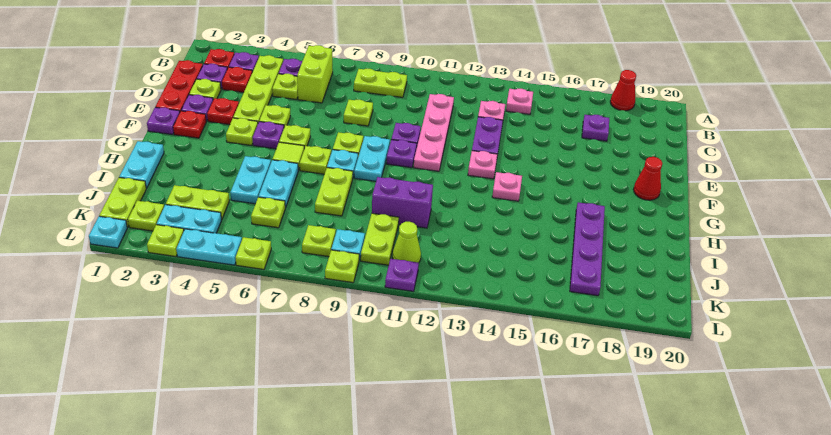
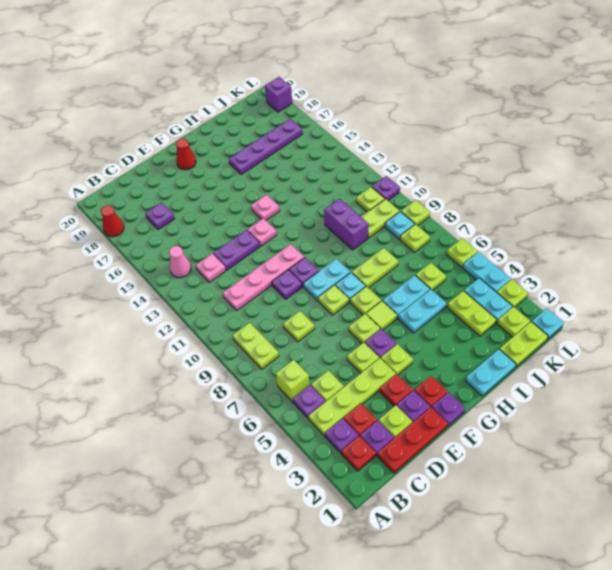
lime brick B6:C6 level 1 -> lime brick B6 level 1
pink plate B14 level 1 -> pink cone B14 level 1
lime cone K11 level 1 -> lime plate K11 level 1
none -> purple brick L19 level 1

